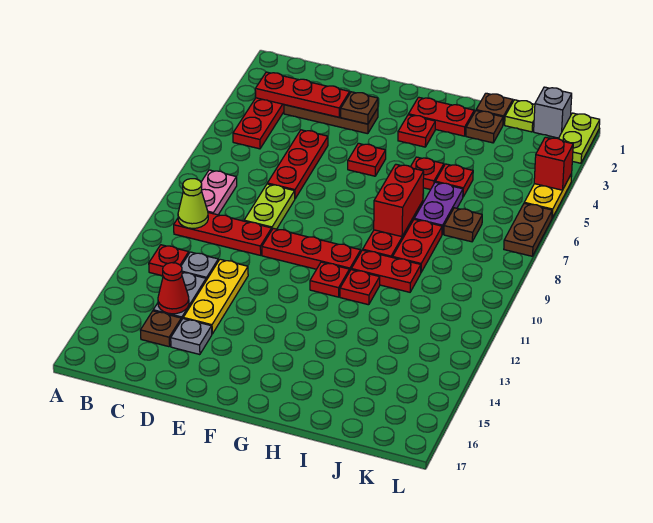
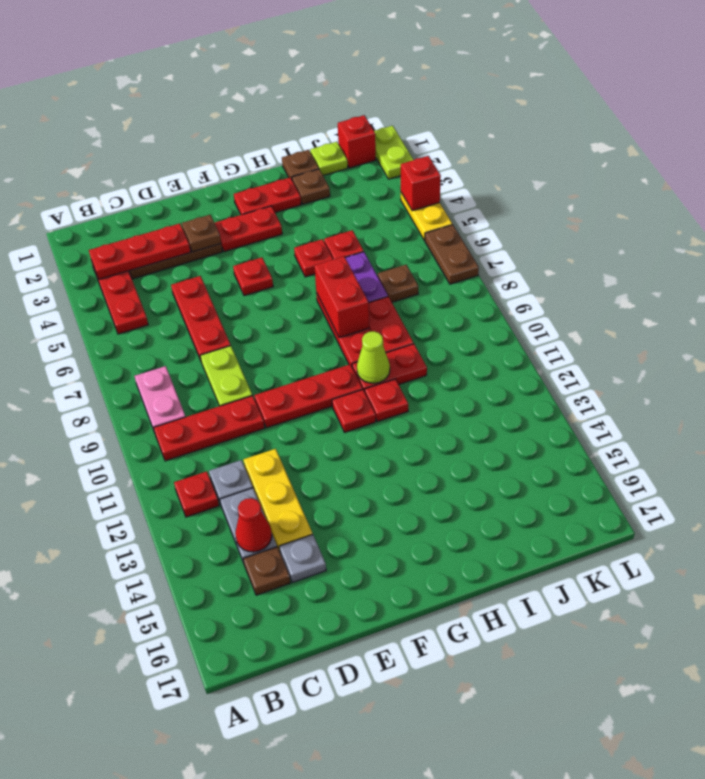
lime cone B10 level 2 -> lime cone H10 level 2
red plate G3 level 1 -> red plate F3:G3 level 1
grey brick K1 level 1 -> red brick K1 level 1

